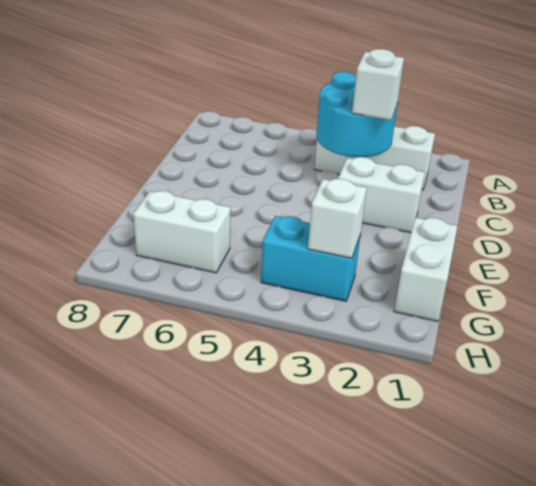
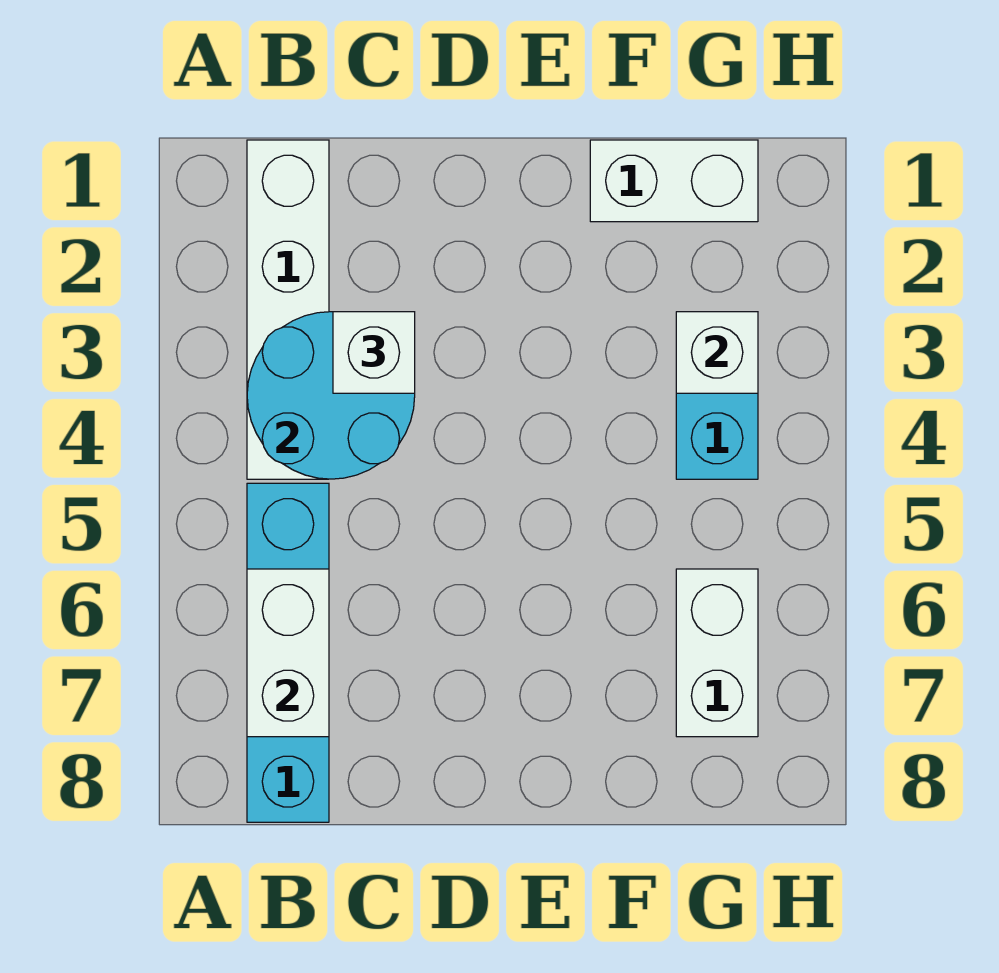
white brick B2:B4 level 1 -> white brick B1:B4 level 1
none -> cyan brick B5:B8 level 1
white brick D2:D3 level 1 -> white brick B6:B7 level 2

